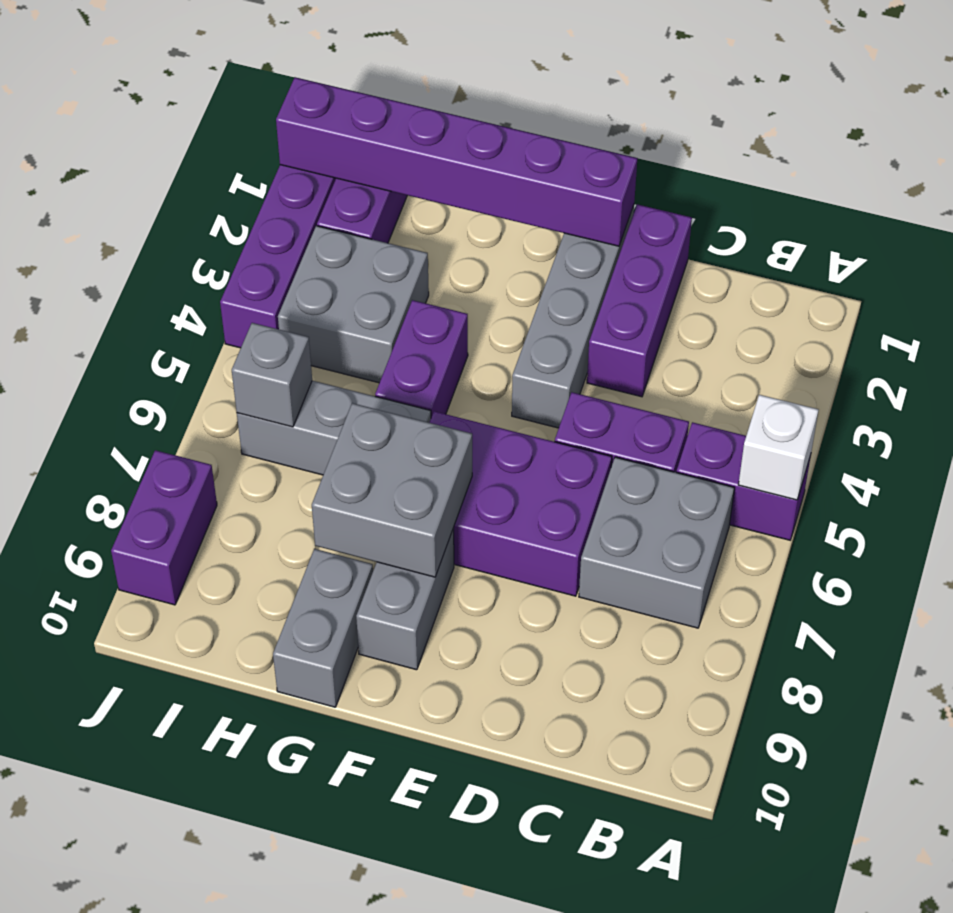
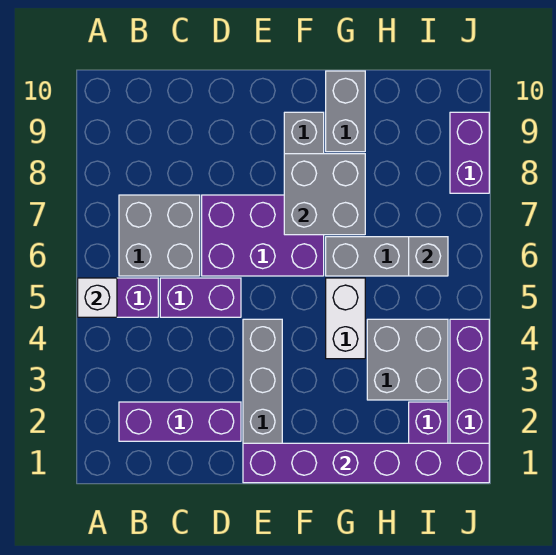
purple brick D1:D3 level 1 -> purple brick B2:D2 level 1
purple brick G4:G5 level 1 -> white brick G4:G5 level 1

